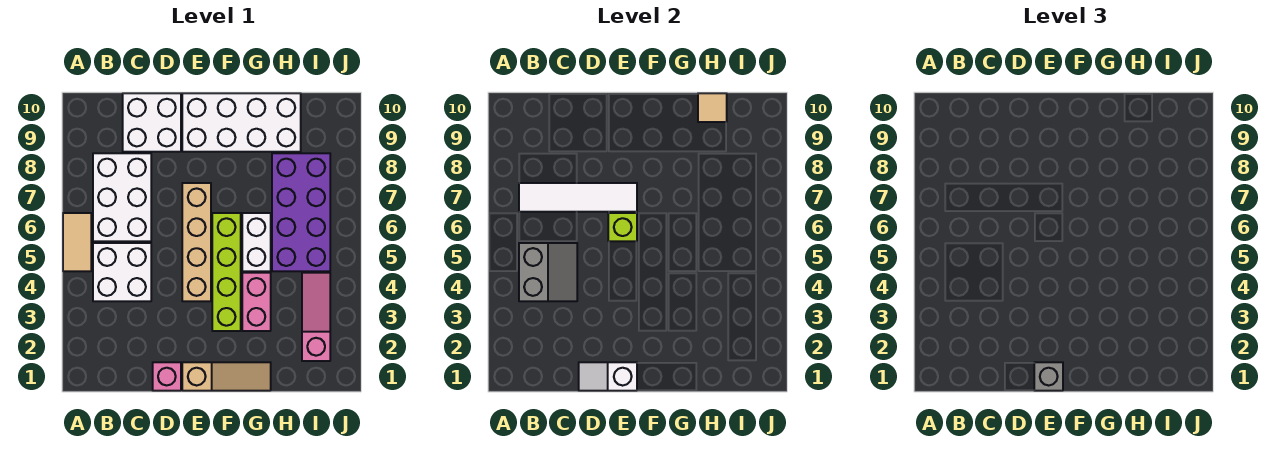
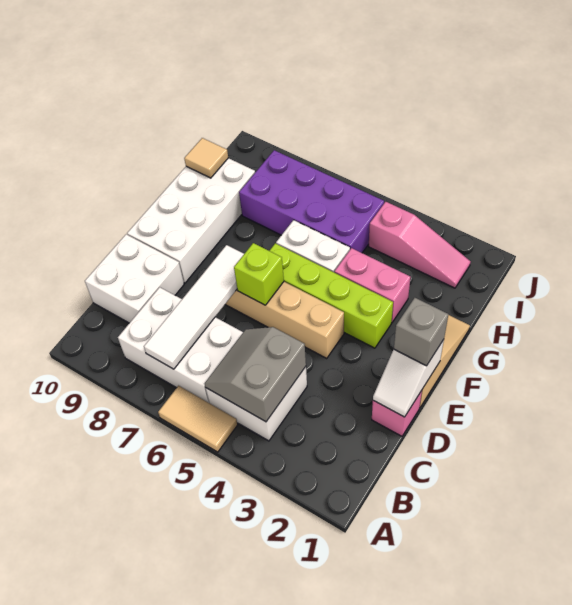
grey slope B4:C5 level 2 top B -> grey slope B4:C5 level 2 top 4
pink slope I2:I4 level 1 top 2 -> pink slope I2:I4 level 1 top 4

